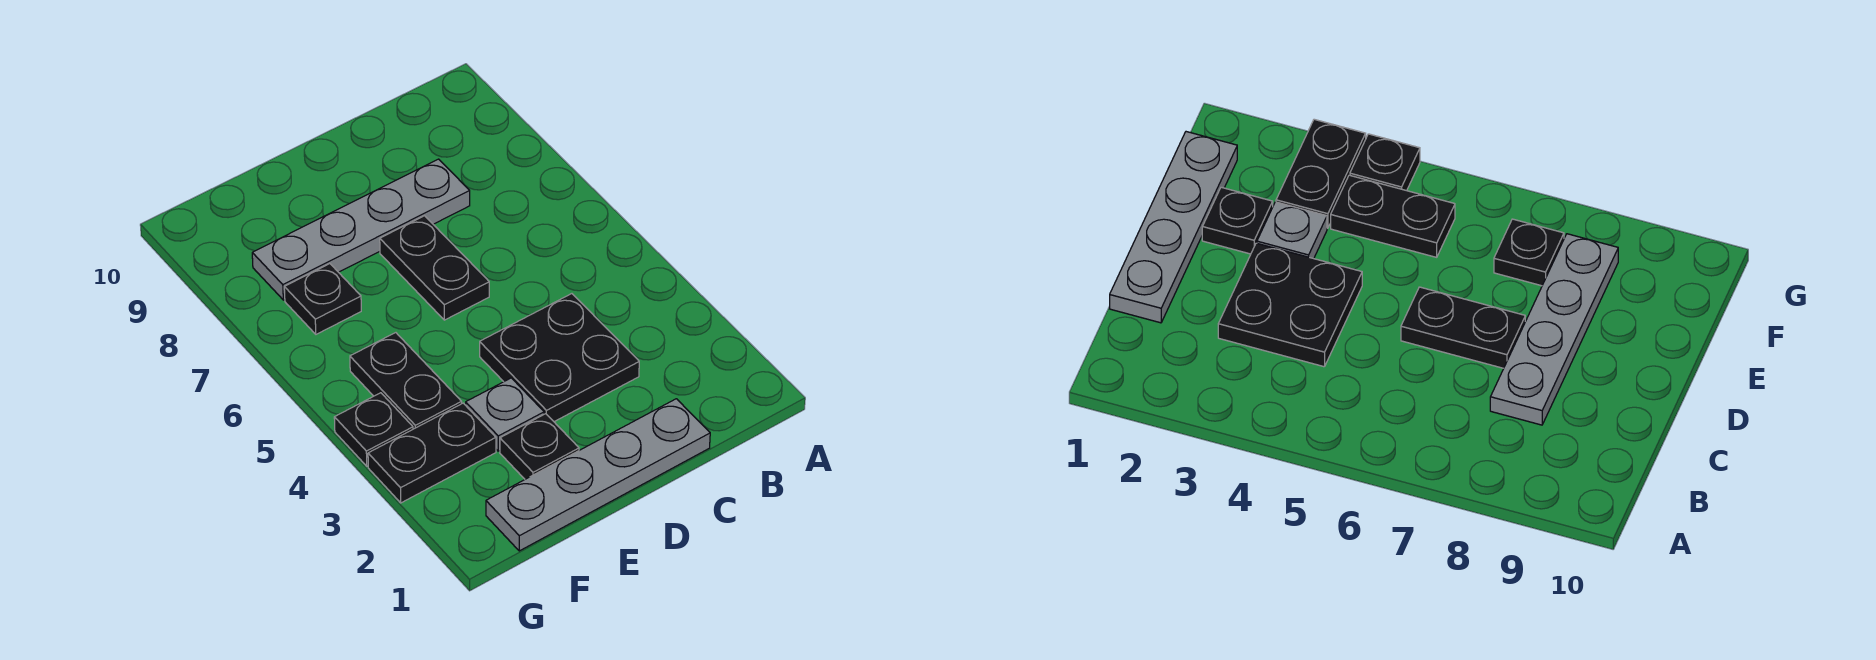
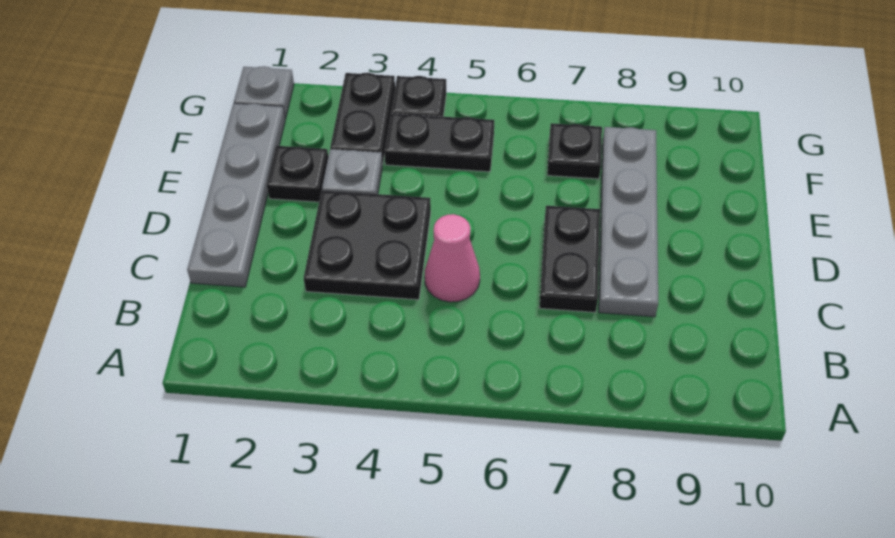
none -> pink cone C5 level 1
black plate D6:D7 level 1 -> black plate C7:D7 level 1
none -> grey plate G1 level 1

